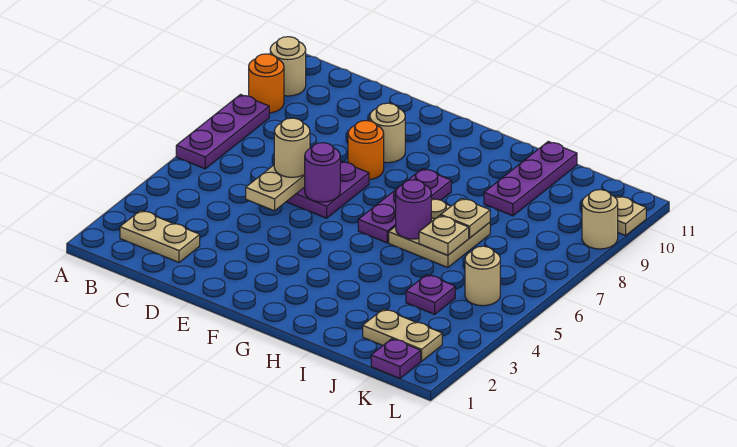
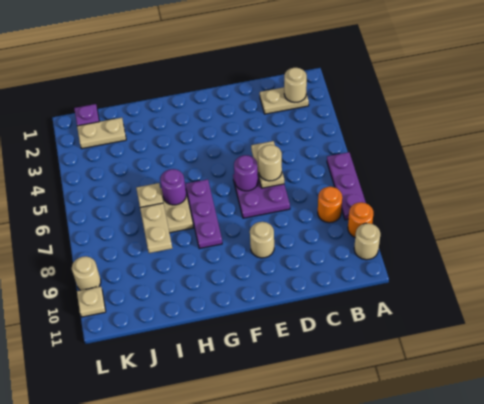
orange round brick E8 level 1 -> orange round brick B8 level 1
tan plate I7 level 2 -> tan plate I7:I8 level 2
purple plate I9:I11 level 1 -> none
purple plate J4 level 1 -> none
tan round brick K5 level 1 -> tan round brick B2 level 2

